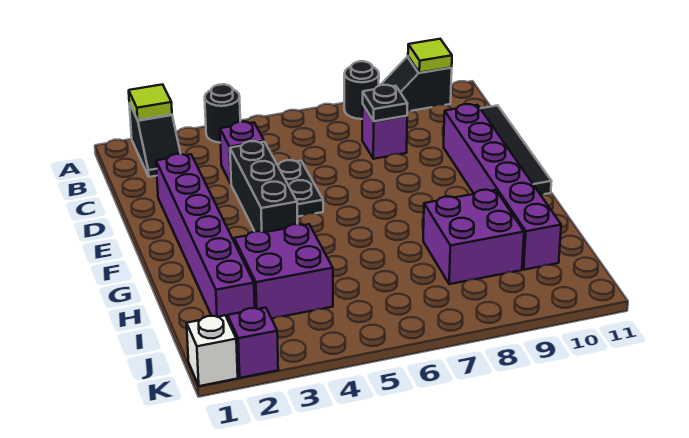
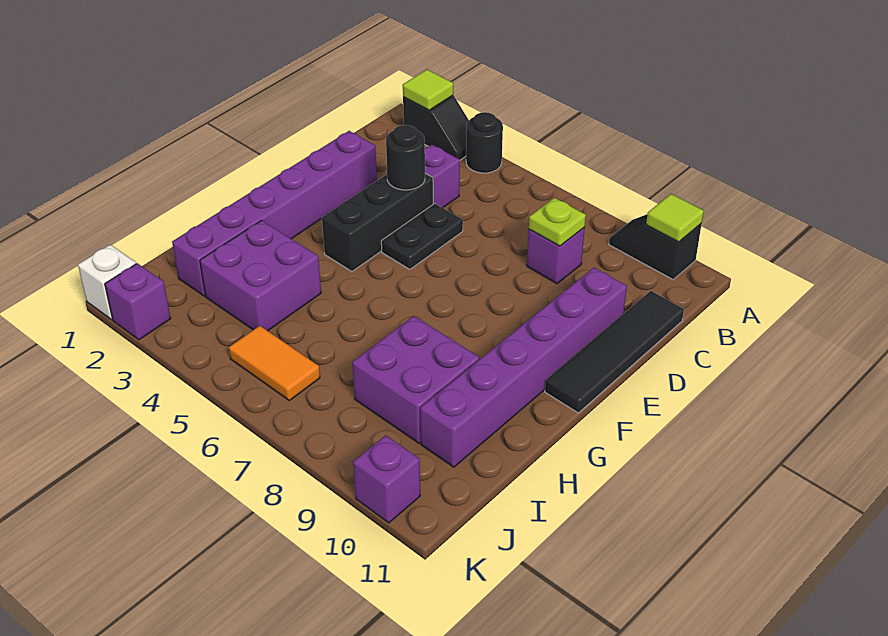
black slope A2:B2 level 1 top A -> black slope A2:A3 level 1 top 2
black round brick A8 level 1 -> black round brick D4 level 2
black plate C8 level 2 -> lime plate C8 level 2
none -> orange tile J5:J6 level 1
none -> purple brick K10 level 1

